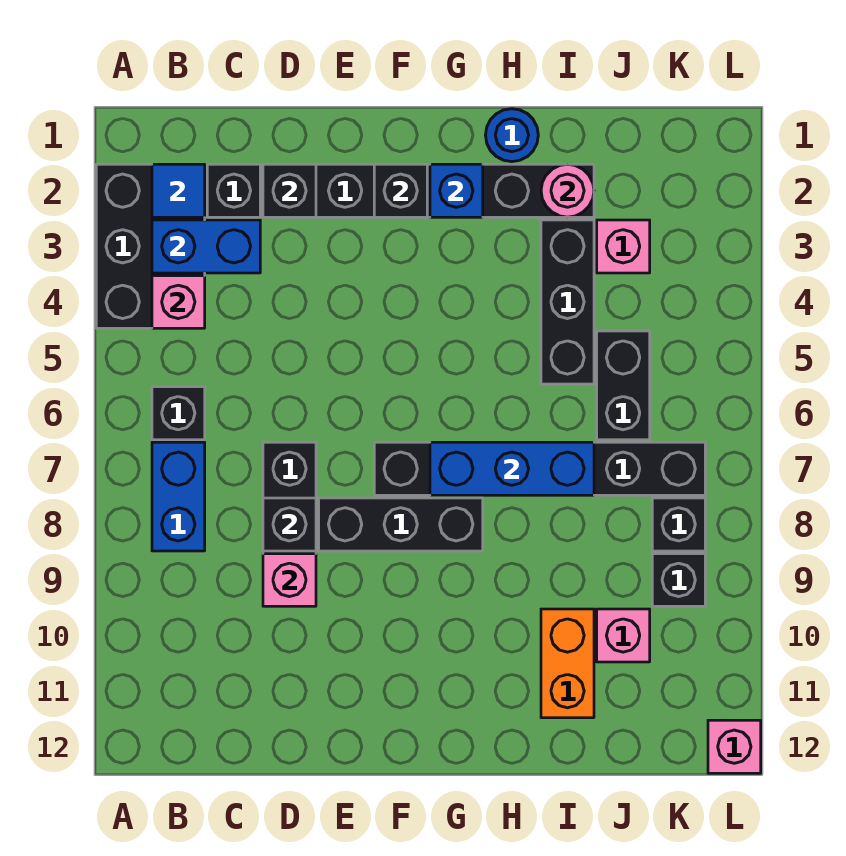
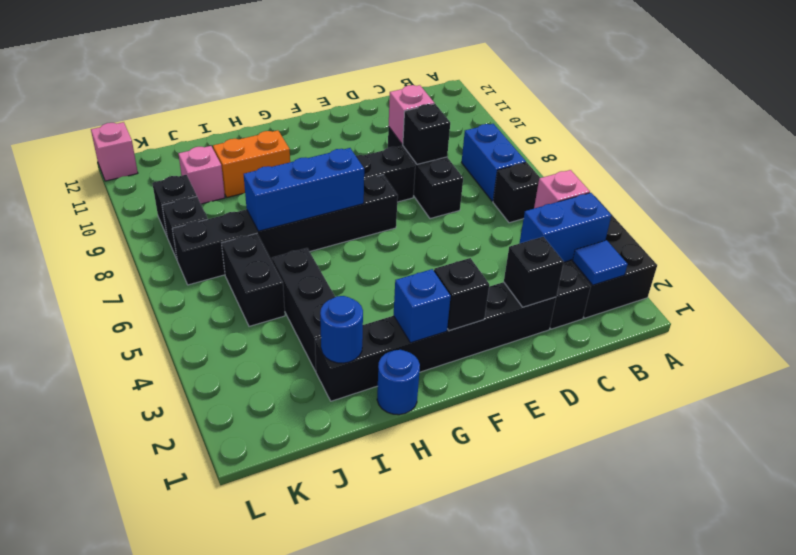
pink round brick I2 level 2 -> blue round brick I2 level 2
orange brick I10:I11 level 1 -> orange brick H10:I10 level 1
pink brick J3 level 1 -> none

